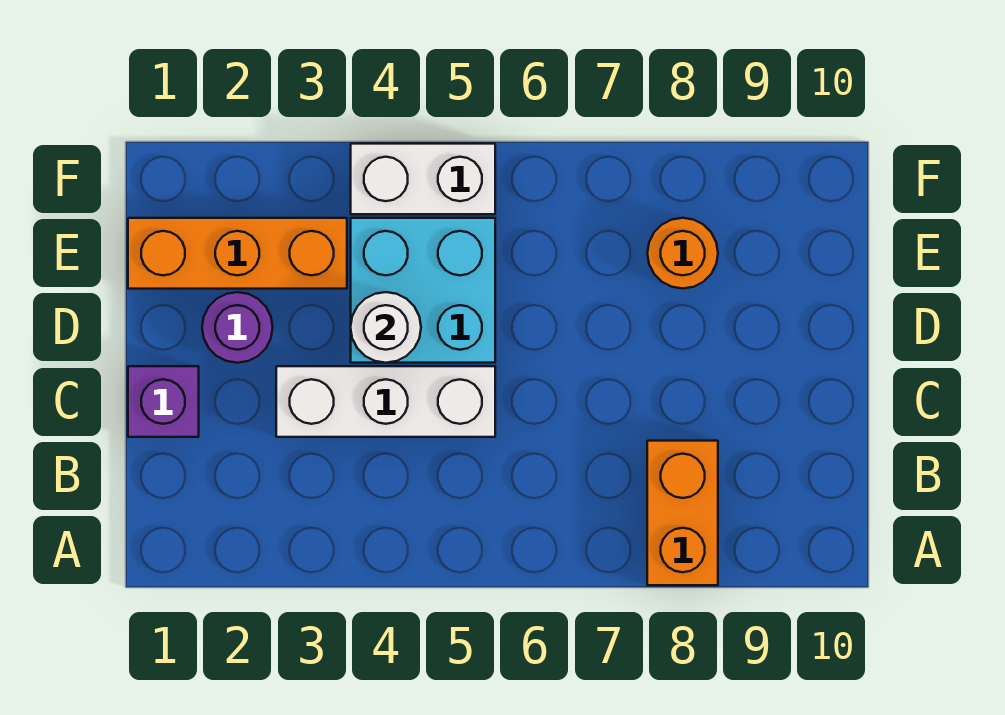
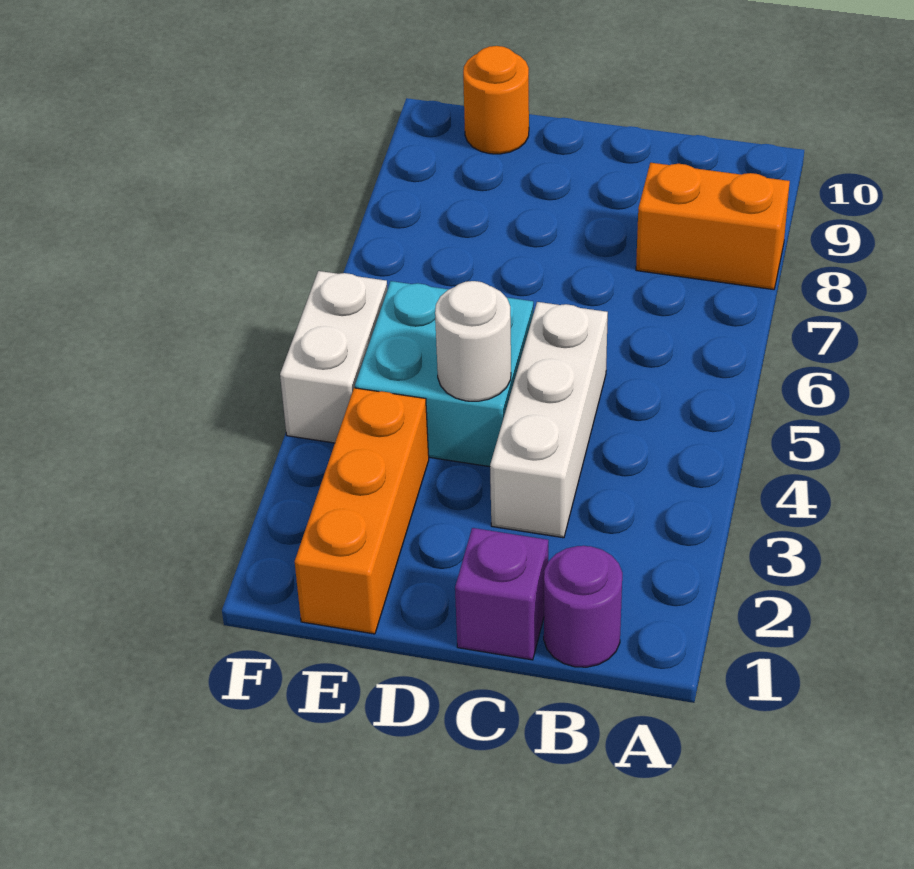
purple round brick D2 level 1 -> purple round brick B1 level 1
orange round brick E8 level 1 -> orange round brick E10 level 1

